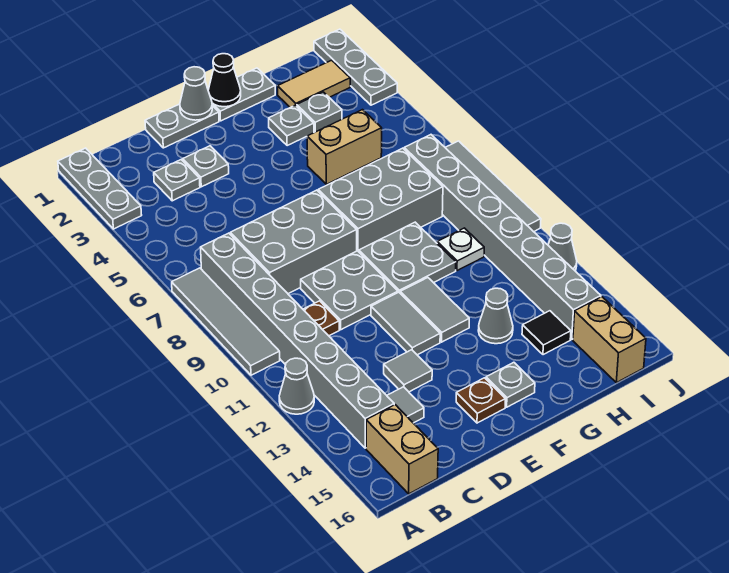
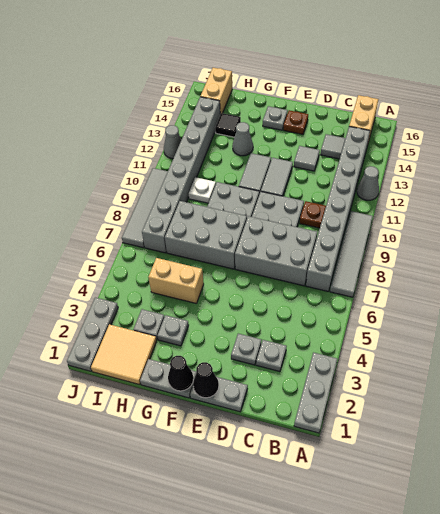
grey cone E1 level 2 -> black cone E1 level 2
tan tile H2:I2 level 1 -> tan tile H1:I2 level 1

